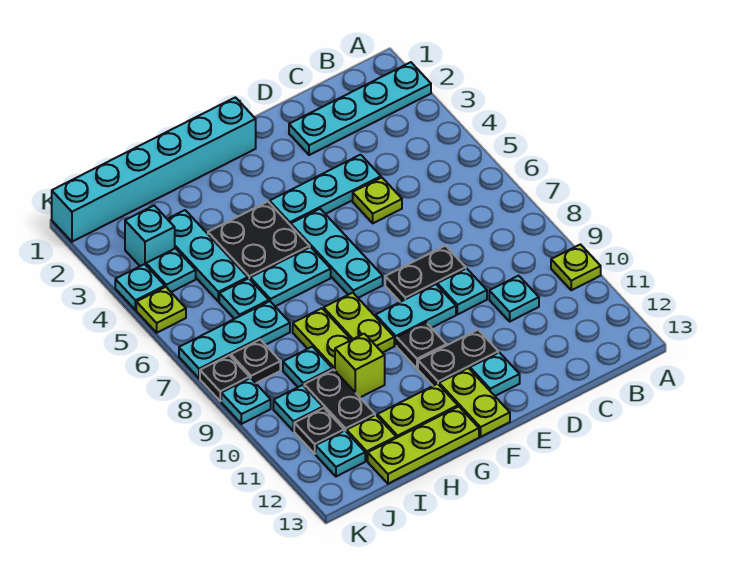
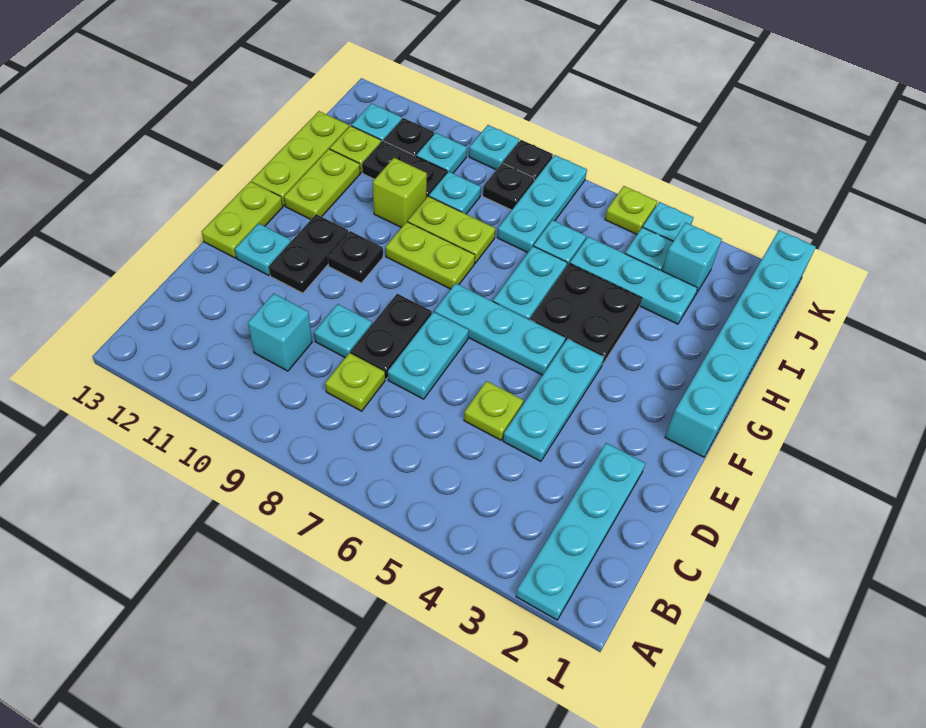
lime plate A10 level 1 -> lime plate C8 level 1
cyan plate C10 level 1 -> cyan brick C10 level 1
cyan plate E9:F9 level 1 -> cyan plate D7:E7 level 1
lime plate F12:F13 level 1 -> lime plate E13:F13 level 1

